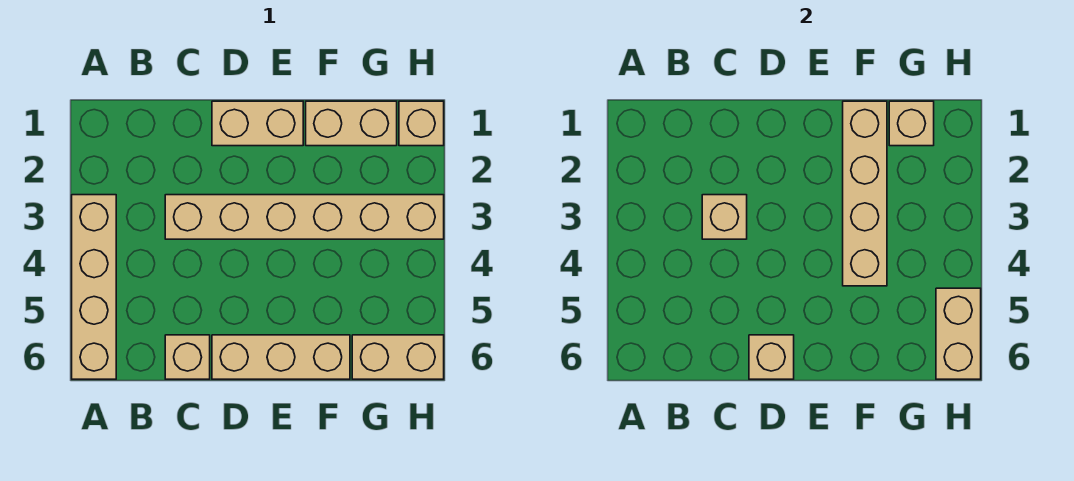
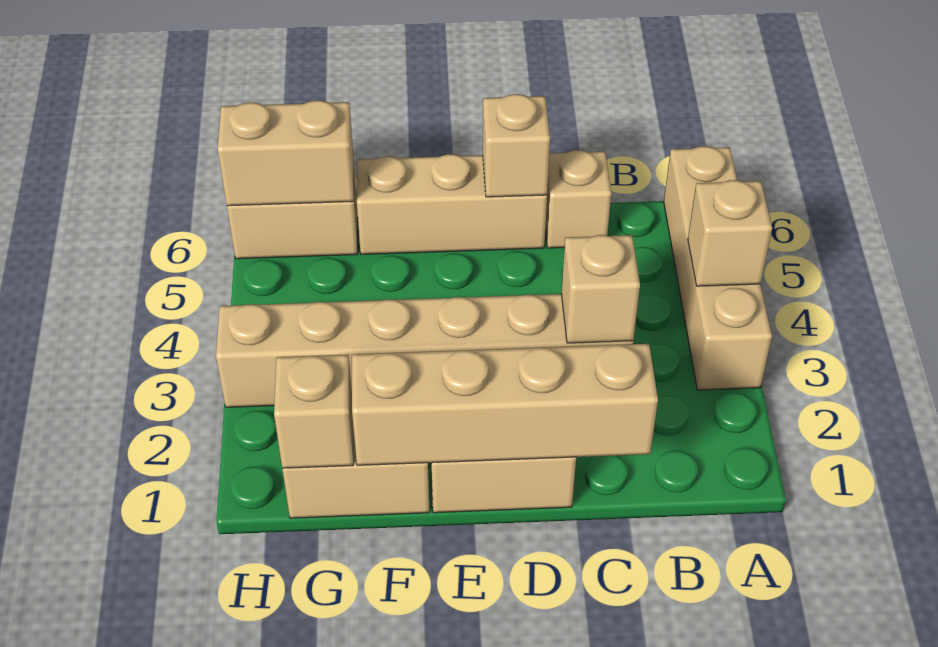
tan brick F1:F4 level 2 -> tan brick C1:F1 level 2
tan brick H1 level 1 -> tan brick A4 level 2
tan brick H5:H6 level 2 -> tan brick G6:H6 level 2

